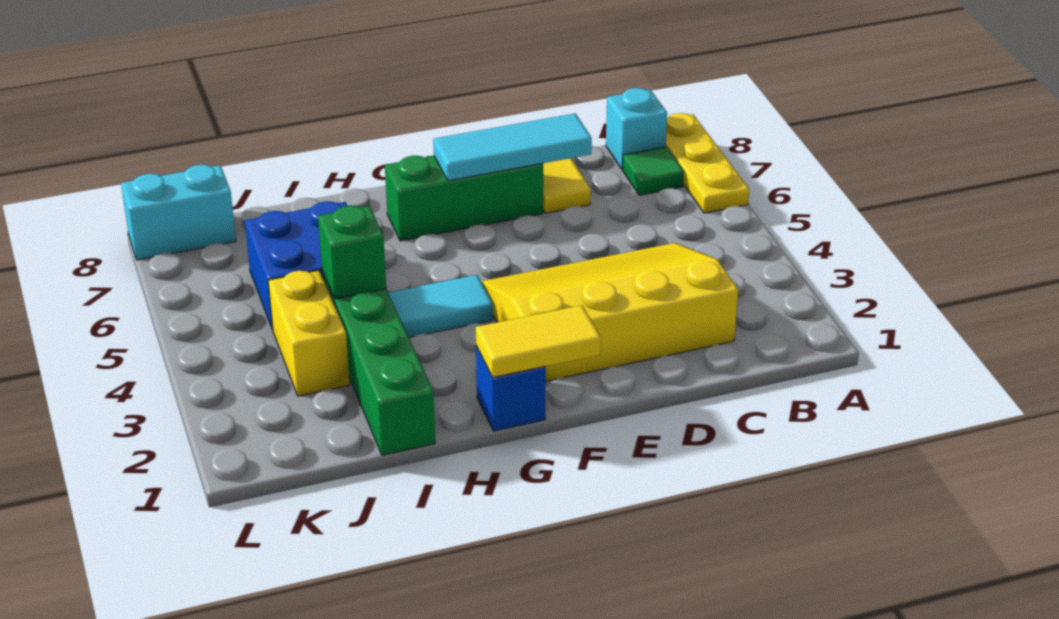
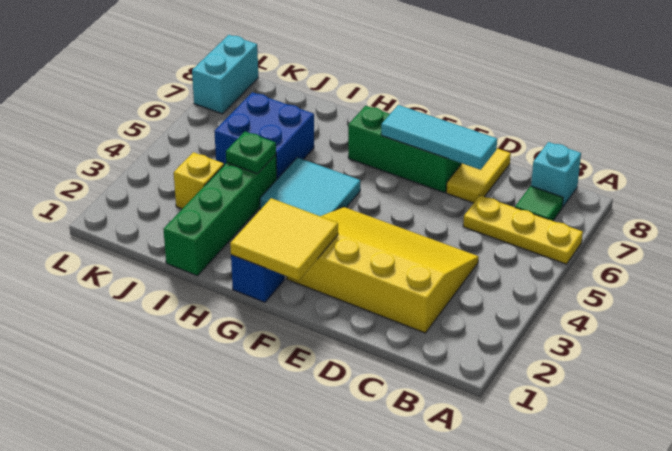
yellow plate A6:A8 level 1 -> yellow plate A6:C6 level 1
yellow tile F1:G1 level 2 -> yellow tile F1:G2 level 2
cyan tile G4:H4 level 1 -> cyan tile G4:H5 level 1
green brick I4 level 2 -> green plate I4 level 2
yellow brick J3:J4 level 1 -> yellow brick J3 level 1
cyan brick K8:L8 level 1 -> cyan brick L7:L8 level 1

